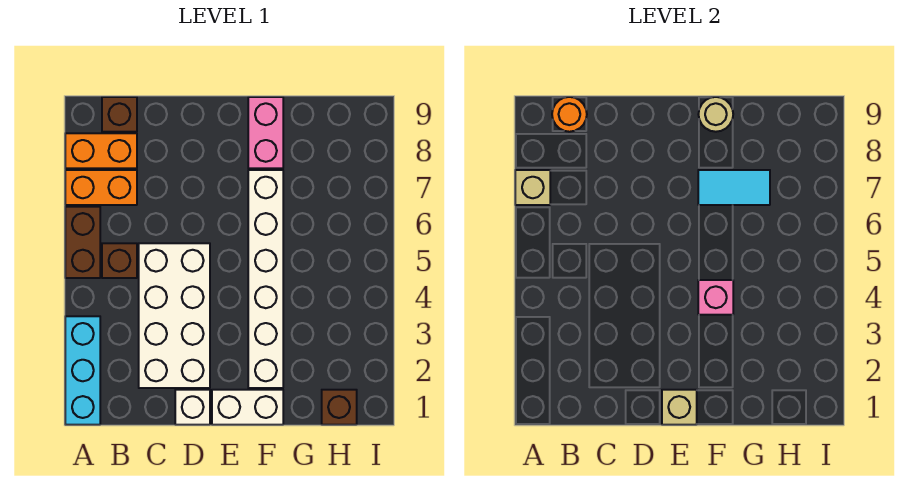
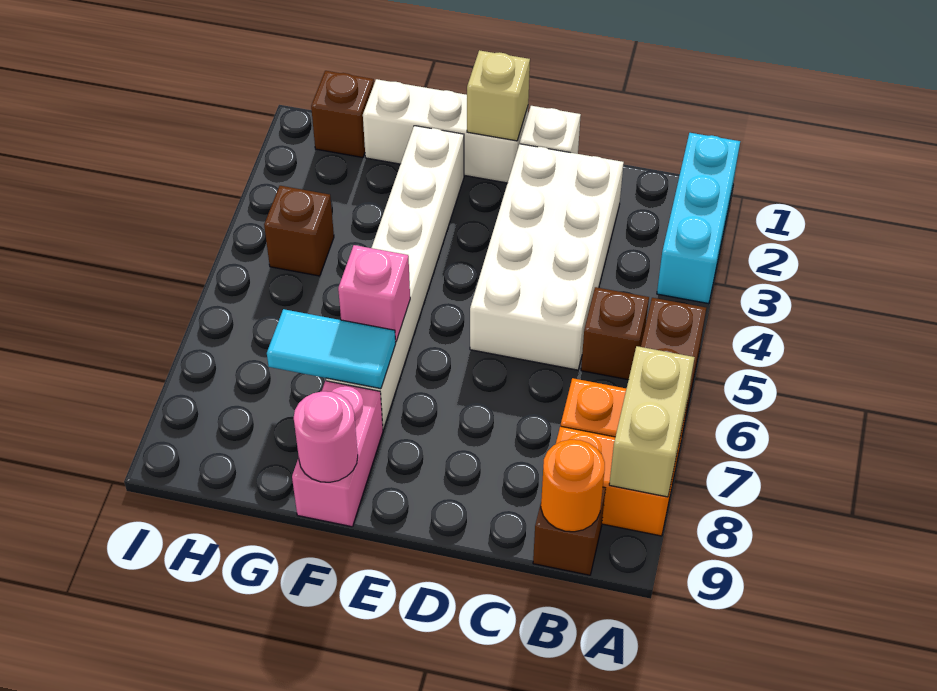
tan brick A7 level 2 -> tan brick A7:A8 level 2
white brick E1:F1 level 1 -> white brick E1:G1 level 1
pink brick F4 level 2 -> pink brick F6 level 2
tan round brick F9 level 2 -> pink round brick F9 level 2
none -> brown brick H4 level 1

